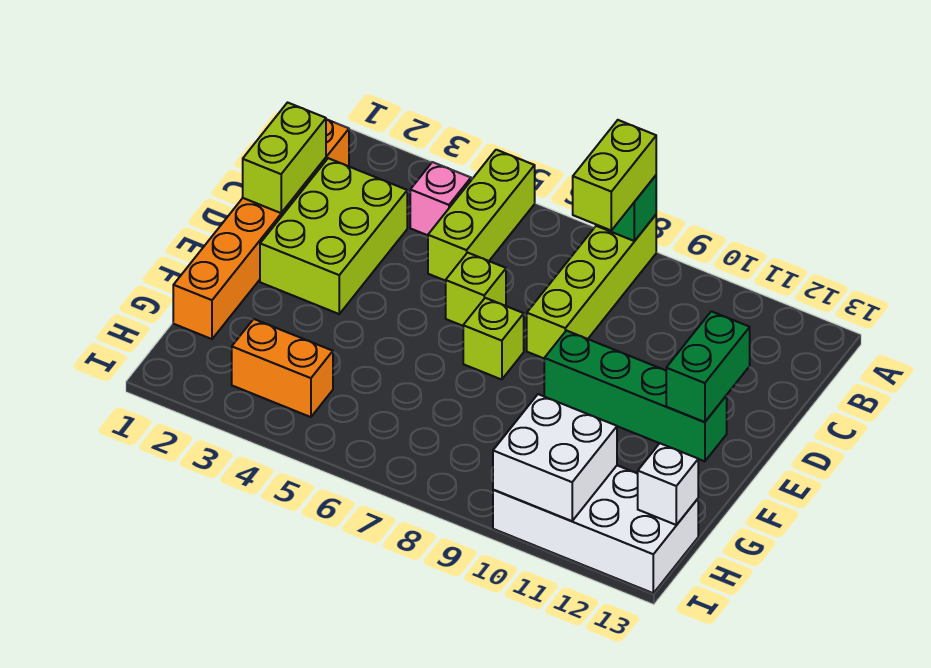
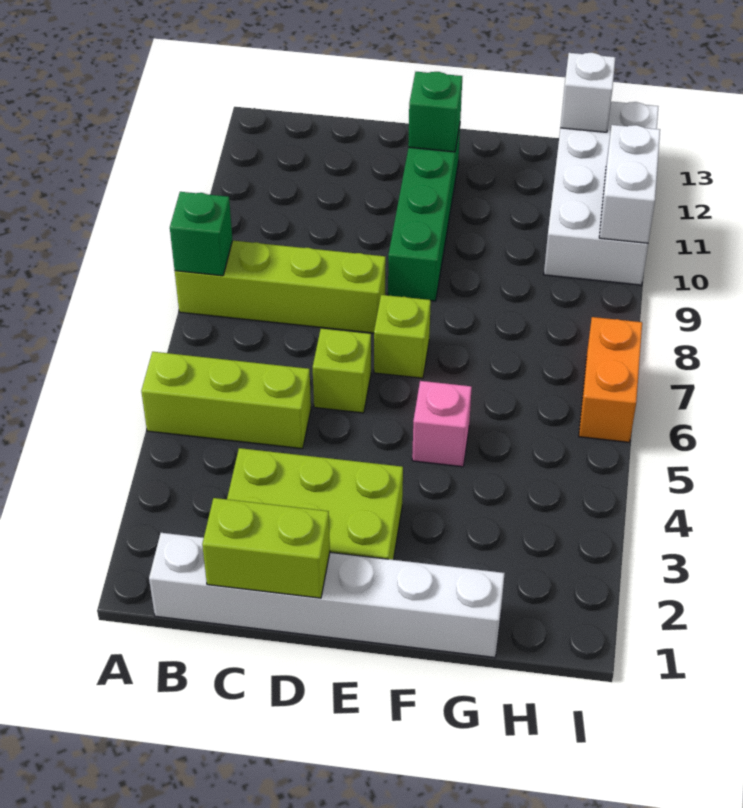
lime brick A8:B8 level 3 -> none
orange brick B1:G1 level 1 -> white brick B1:G1 level 1
pink brick B4 level 1 -> pink brick F5 level 1
green brick D12:E12 level 2 -> green brick E12 level 2
orange brick H3:H4 level 1 -> orange brick I6:I7 level 1
white brick H10:I11 level 2 -> white brick I10:I11 level 2

